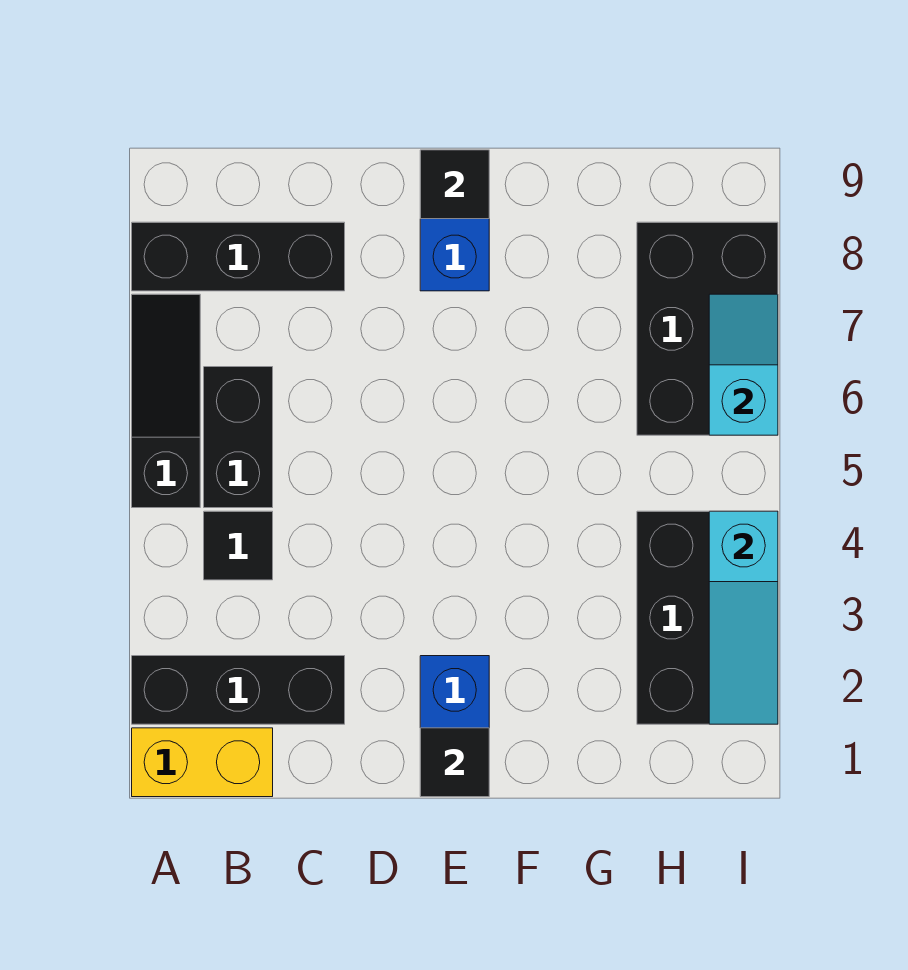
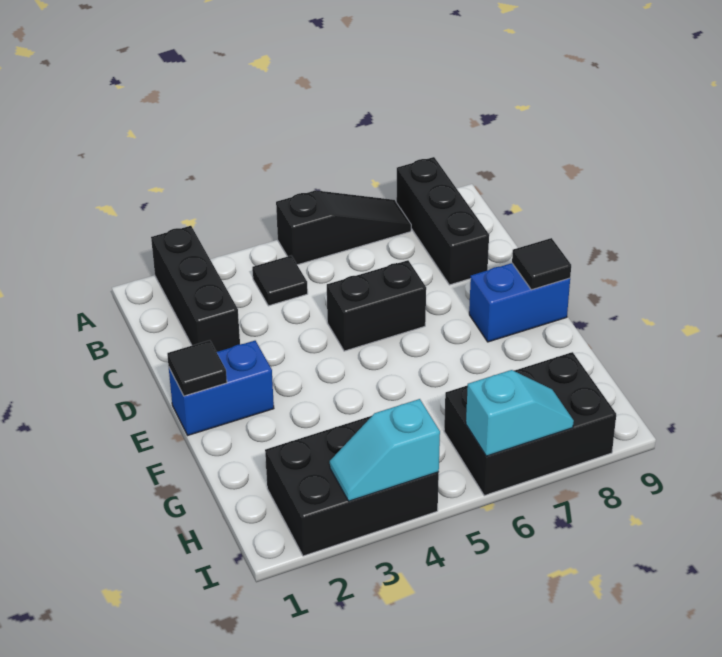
yellow brick A1:B1 level 1 -> none
black brick B5:B6 level 1 -> black brick D5:D6 level 1
cyan slope I2:I4 level 2 top 4 -> cyan slope I3:I4 level 2 top 4

